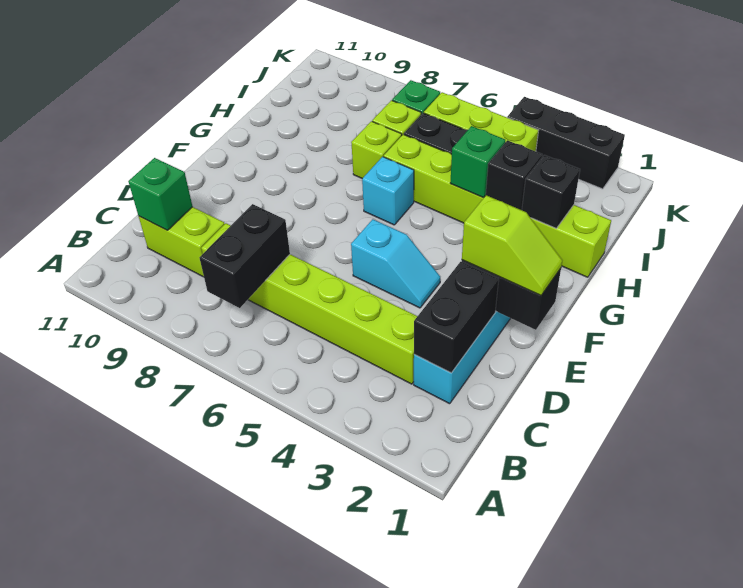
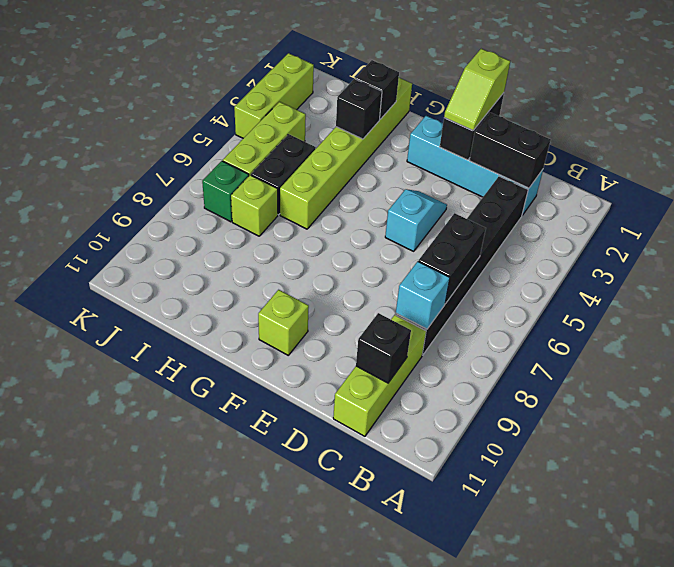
black brick B7:C7 level 2 -> black brick C6:C7 level 2
lime brick C3:C8 level 1 -> black brick C3:C8 level 1
lime brick C9:C10 level 1 -> lime brick C9:C11 level 1
green brick C10 level 2 -> black brick C10 level 2
lime slope E1:E2 level 3 top 2 -> lime slope E1:E2 level 3 top 1
cyan brick G6 level 1 -> cyan brick C8 level 2
green brick H4 level 2 -> none
lime brick H7 level 1 -> lime brick F10 level 1
black brick K2:K4 level 1 -> lime brick K2:K4 level 1

